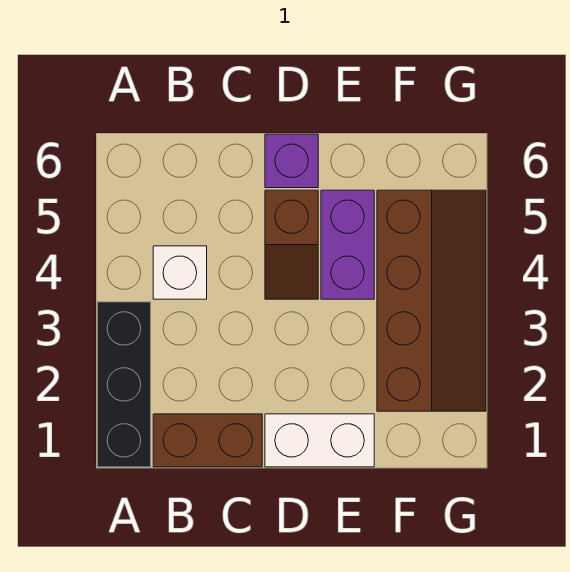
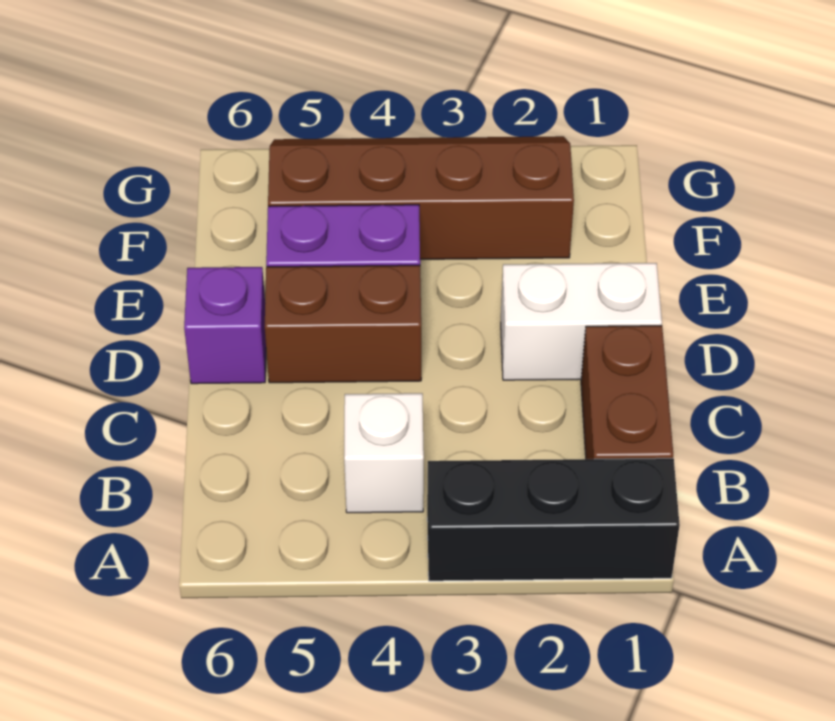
white brick D1:E1 level 1 -> white brick D1:D2 level 1
brown slope D4:D5 level 1 top 5 -> brown brick D4:D5 level 1

